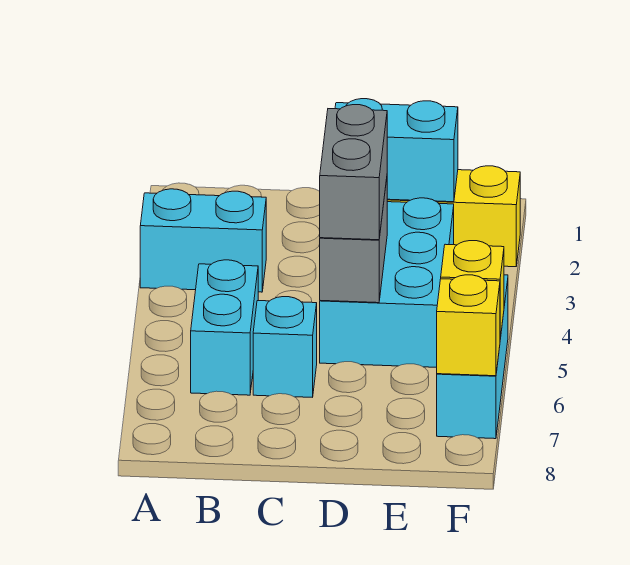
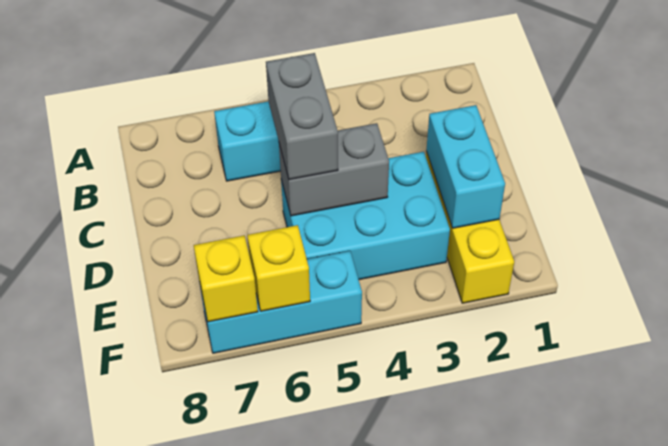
cyan brick A3:B3 level 1 -> none
cyan brick C6 level 1 -> none
grey brick D4:D5 level 3 -> grey brick C5:D5 level 3

